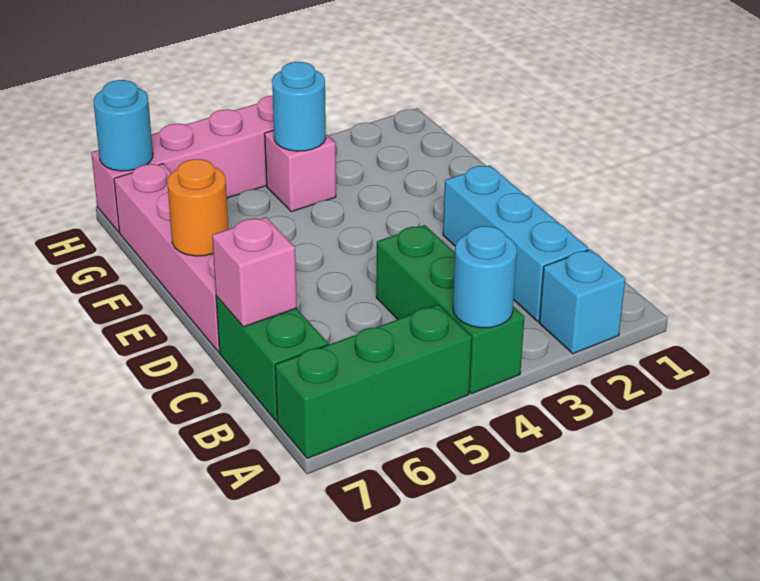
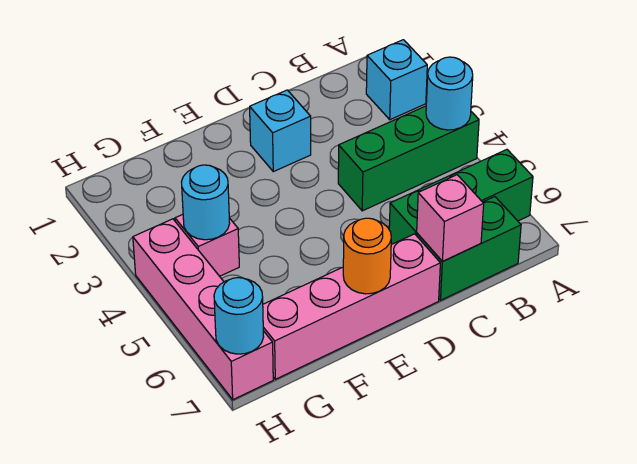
green brick A5:A7 level 1 -> green brick A6:C6 level 1
cyan brick B2:D2 level 1 -> cyan brick D2 level 1

